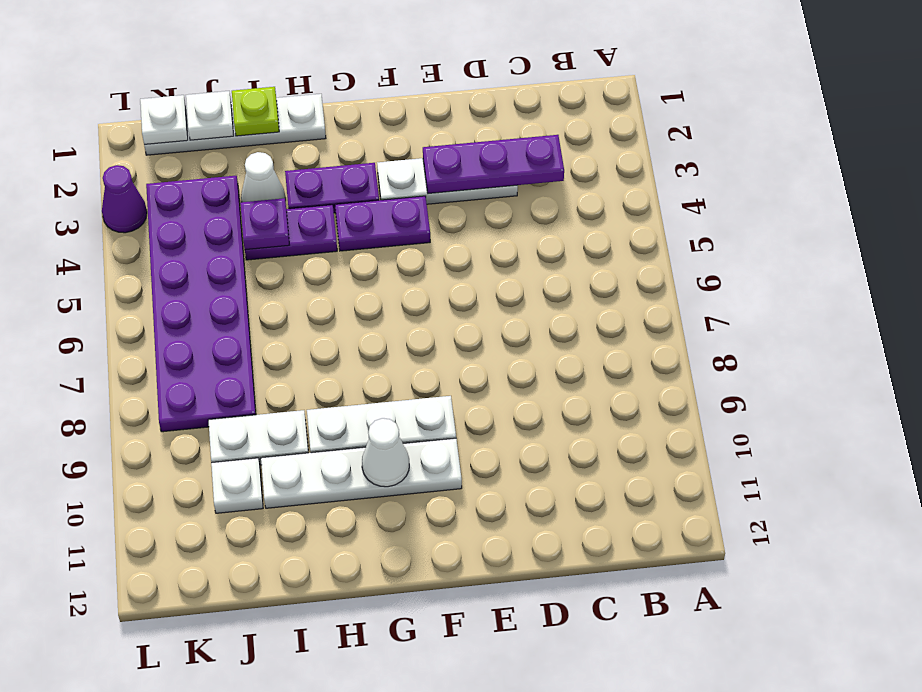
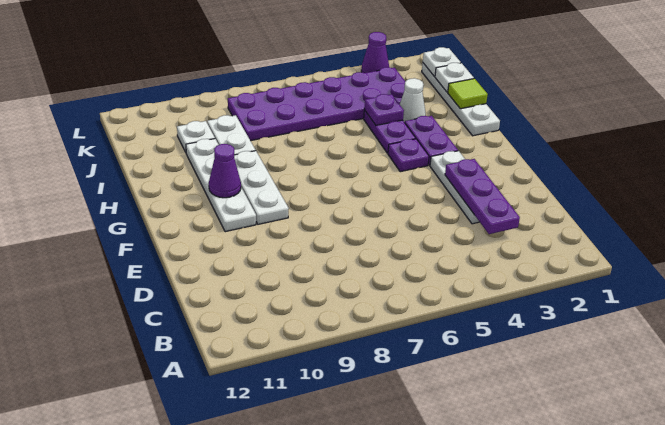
purple plate F4:G4 level 1 -> purple plate G4 level 1
white cone G10 level 2 -> purple cone G10 level 2
lime plate I1 level 2 -> lime tile I1 level 2

